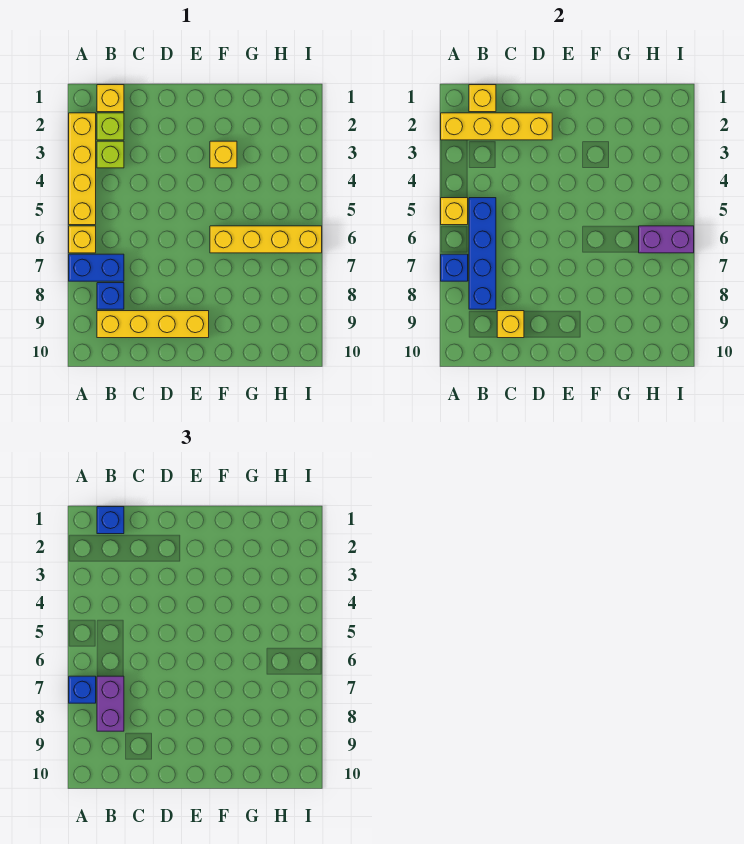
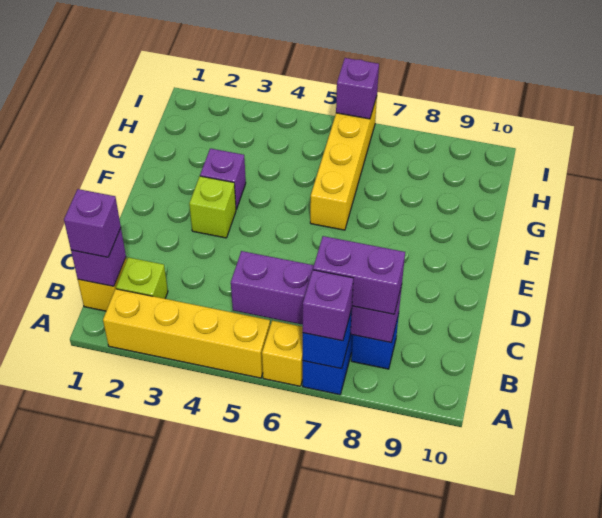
yellow brick A2:D2 level 2 -> none
yellow brick A5 level 2 -> none
blue brick A7 level 3 -> purple brick A7 level 3
yellow brick B1 level 2 -> purple brick B1 level 2
blue brick B1 level 3 -> purple brick B1 level 3
lime brick B3 level 1 -> lime brick E3 level 1
blue brick B5:B8 level 2 -> purple brick B5:B8 level 2
yellow brick B9:E9 level 1 -> none
yellow brick C9 level 2 -> none
yellow brick F3 level 1 -> purple brick F3 level 1
purple brick H6:I6 level 2 -> purple brick I6 level 2

